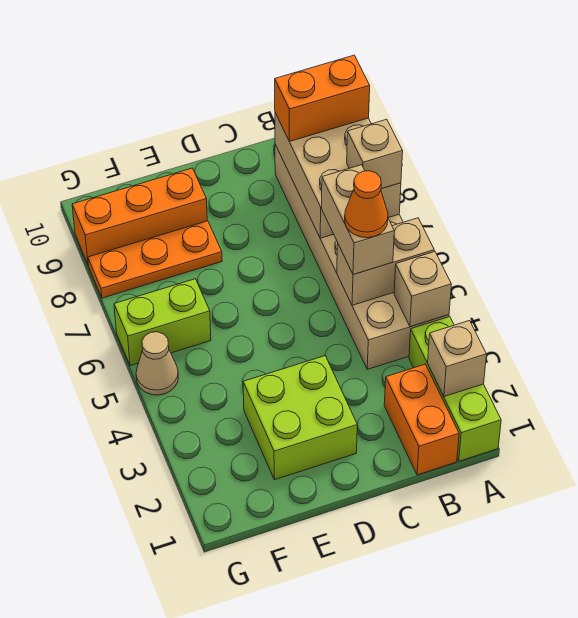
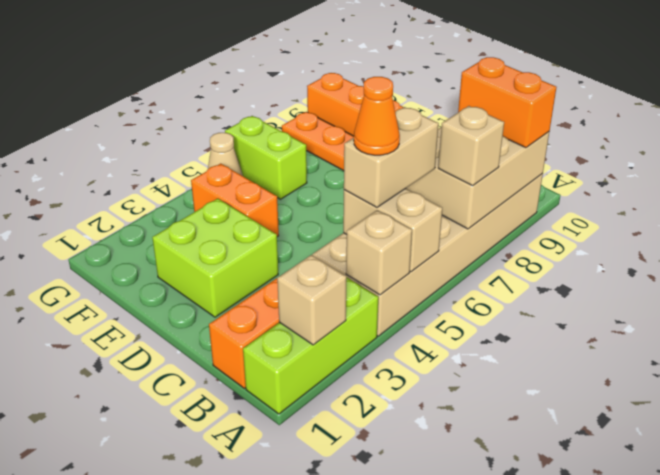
none -> orange brick E4:F4 level 1

